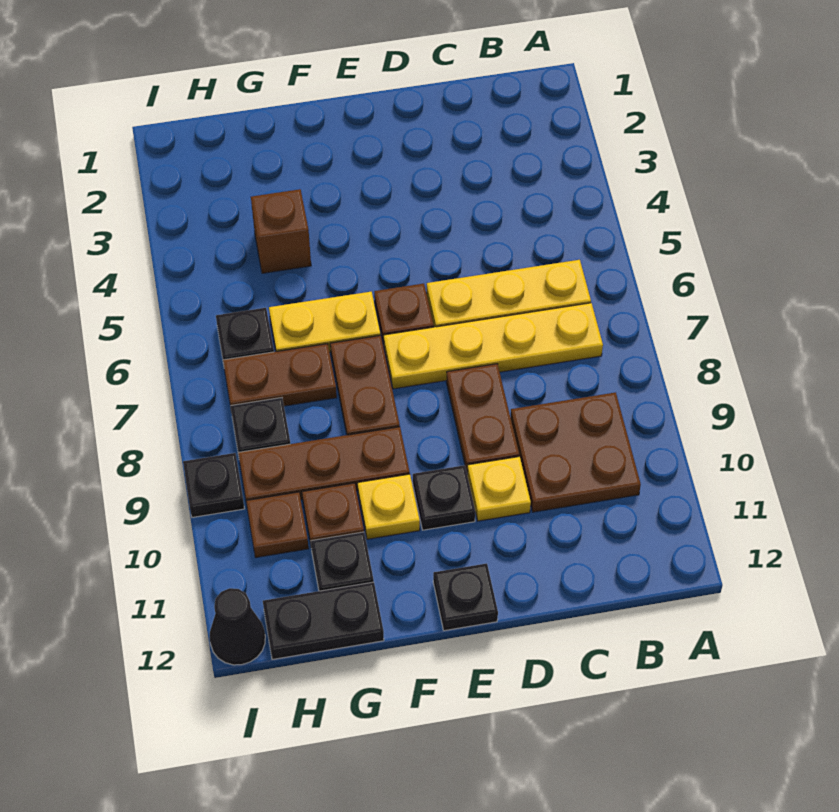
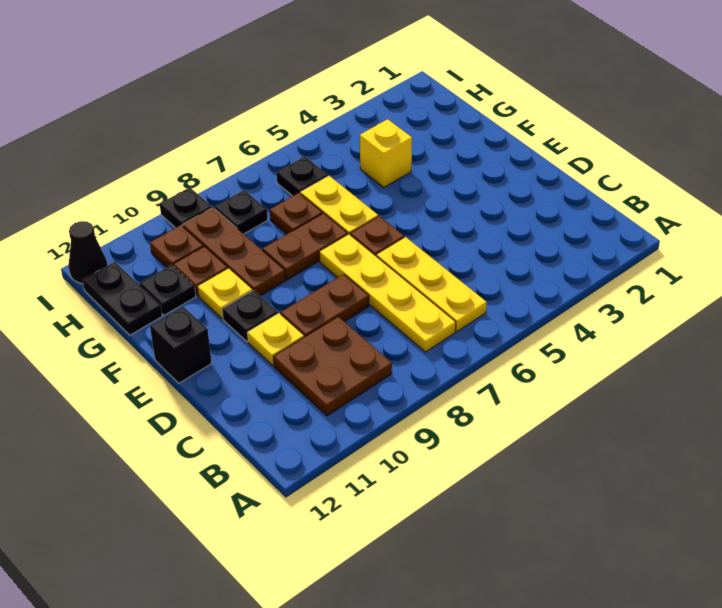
black plate E12 level 1 -> black brick E12 level 1
brown brick G4 level 1 -> yellow brick G4 level 1
brown plate G7:H7 level 1 -> brown plate G7 level 1

